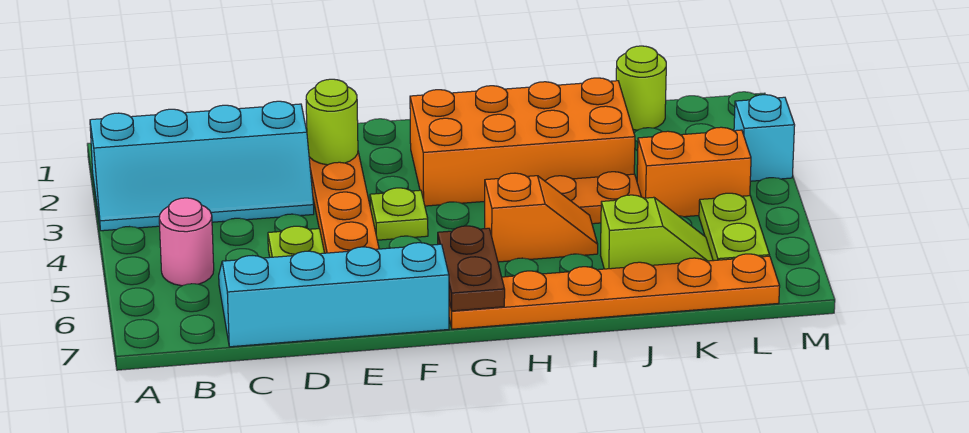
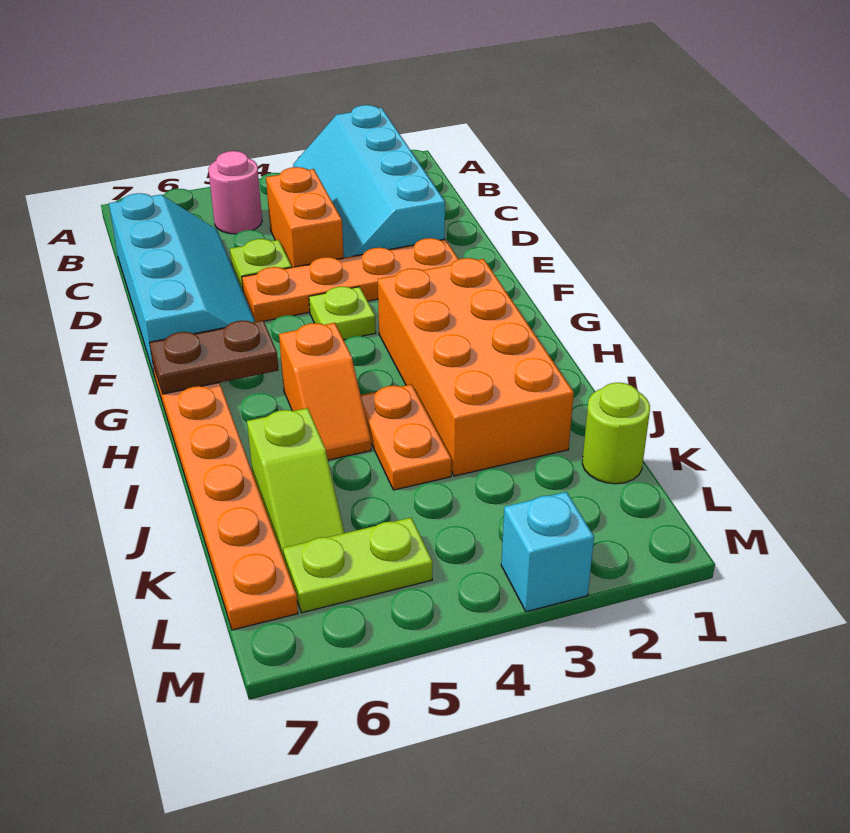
lime round brick E2 level 2 -> none
orange brick K4:L4 level 1 -> orange brick C4:D4 level 1

